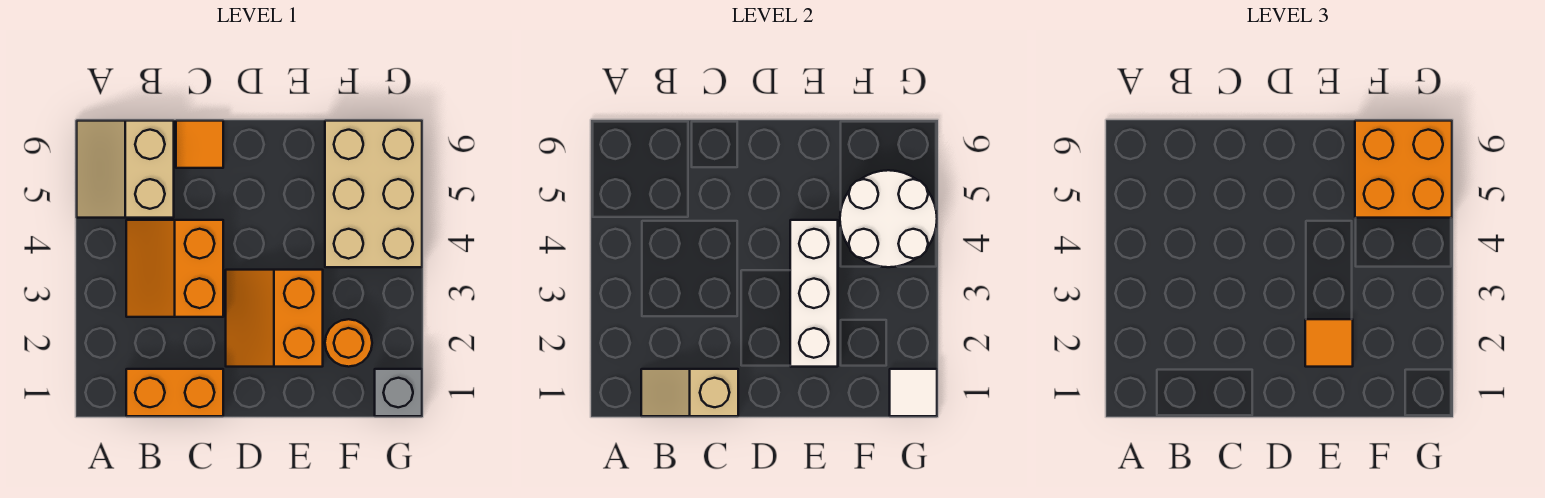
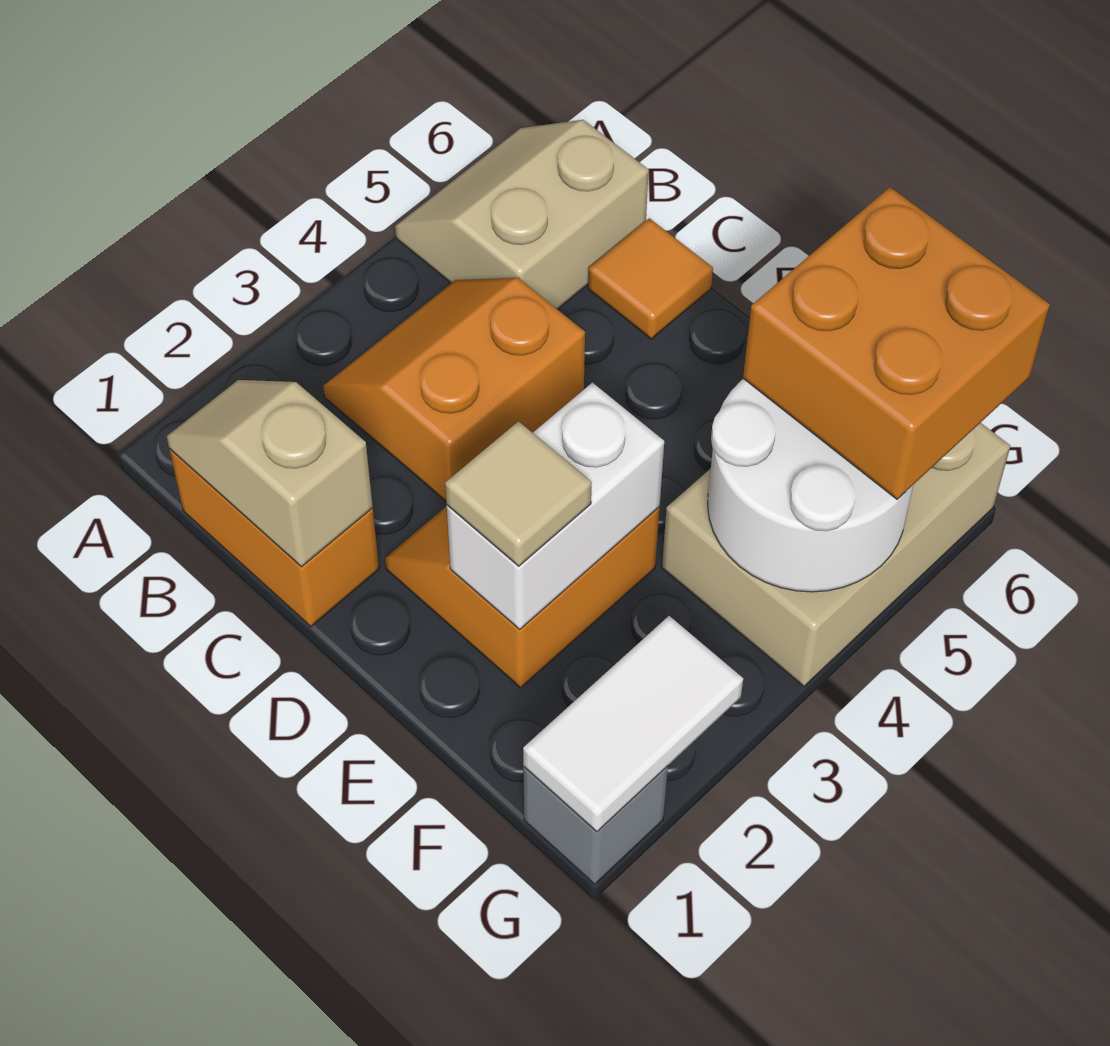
white brick E2:E4 level 2 -> white brick E2:E3 level 2
orange tile E2 level 3 -> tan tile E2 level 3
orange round brick F2 level 1 -> none
white tile G1 level 2 -> white tile G1:G2 level 2

